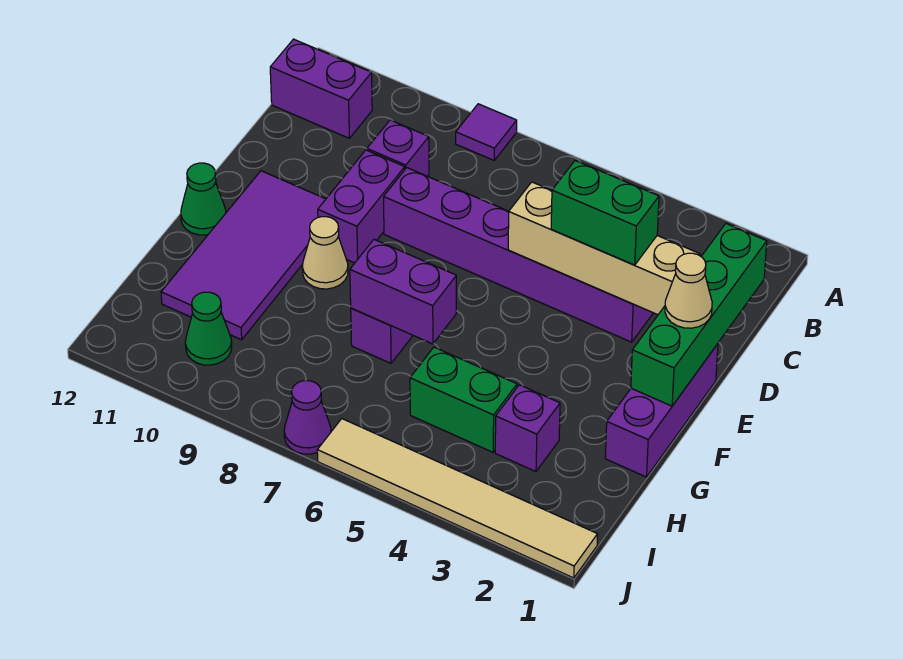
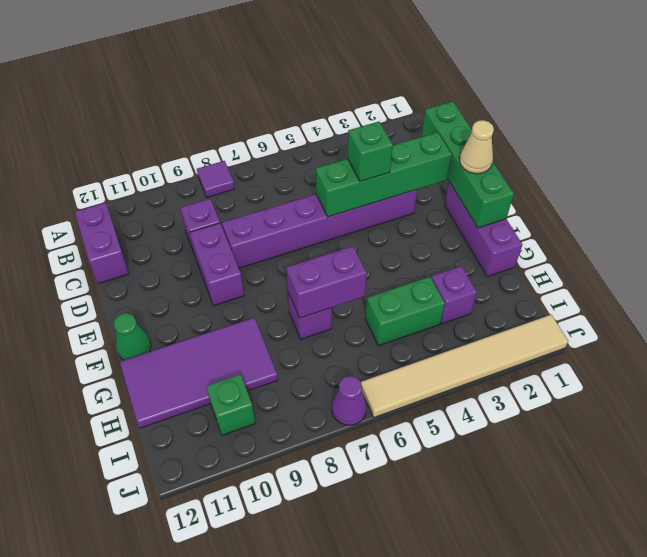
purple brick B11:B12 level 1 -> purple brick B12:C12 level 1
tan brick D2:D5 level 2 -> green brick D2:D5 level 2
green brick D3:D4 level 3 -> green brick D4 level 3
purple tile E10:H11 level 1 -> purple tile G9:H12 level 1
tan cone F9 level 1 -> none
green cone I10 level 1 -> green brick I10 level 1

